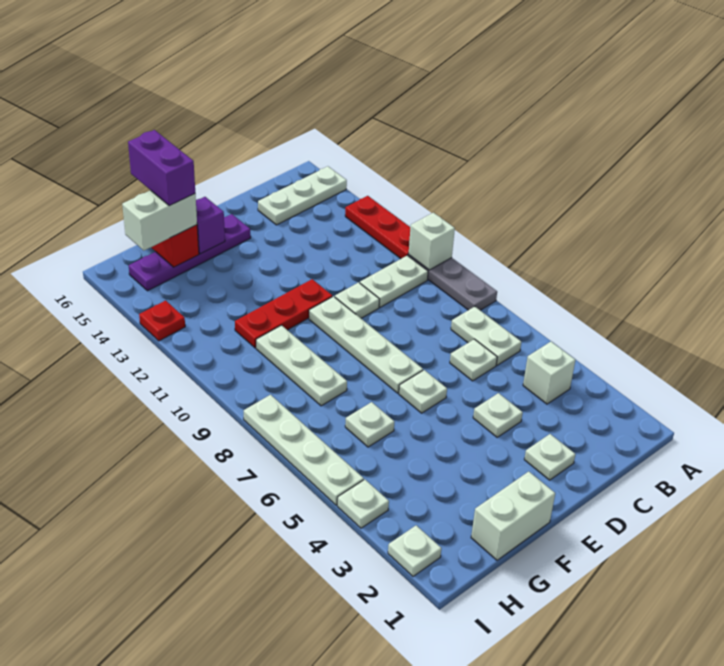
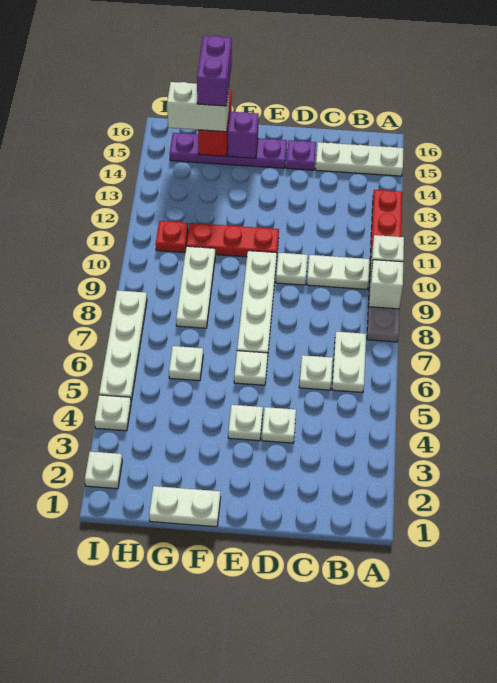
white brick B4 level 1 -> white brick A9 level 2
white plate D2 level 1 -> white plate E4 level 1
none -> purple plate D15 level 1
white brick F1:G1 level 1 -> white plate F1:G1 level 1
red plate I13 level 1 -> red plate H11 level 1

